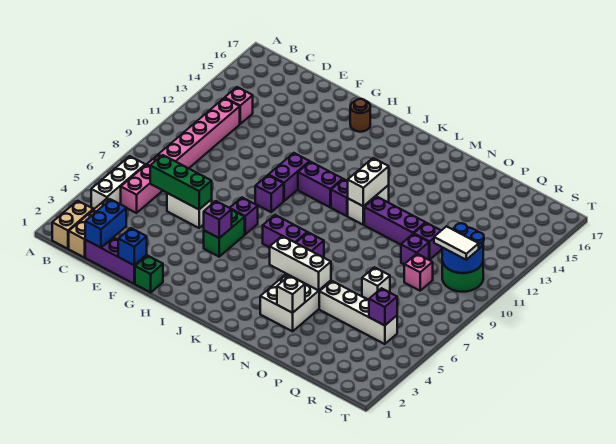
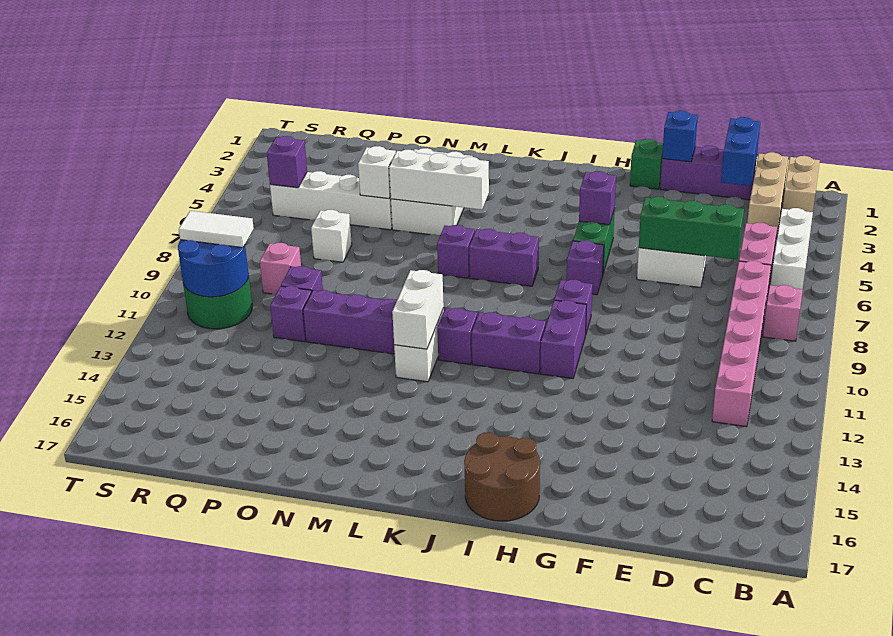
pink brick C13 level 1 -> pink brick B8 level 1
brown round brick H16 level 1 -> brown round brick H16:I17 level 1
white brick N3 level 2 -> white brick O5 level 2

